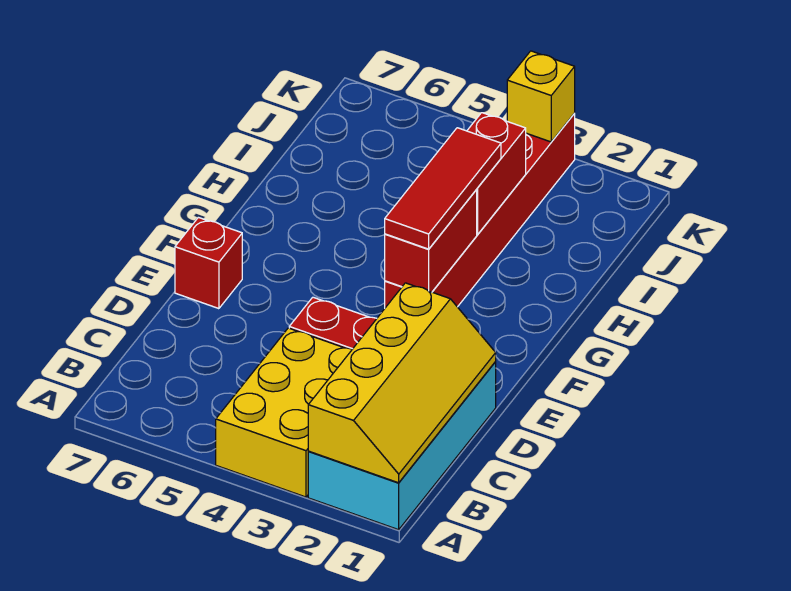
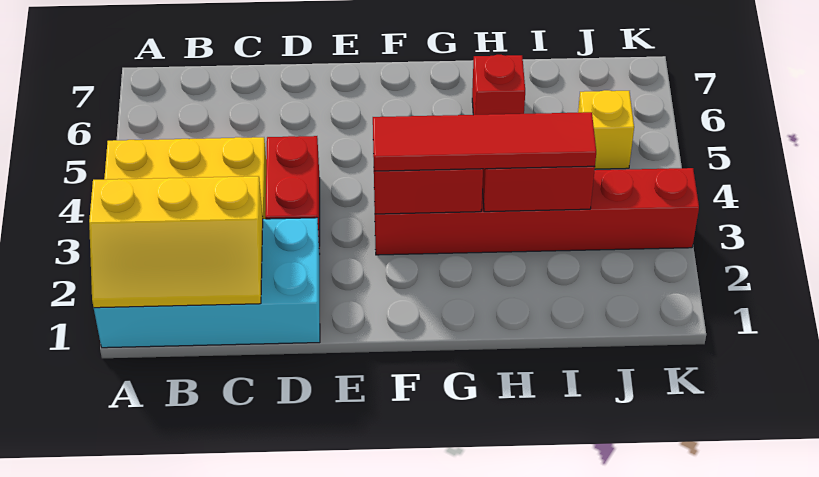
yellow slope A1:D2 level 2 top 2 -> yellow slope A1:C2 level 2 top 2
red brick E7 level 1 -> red brick H6 level 1
red tile F3:H3 level 3 -> red tile F3:I3 level 3
yellow brick K3 level 2 -> yellow brick J5 level 1

